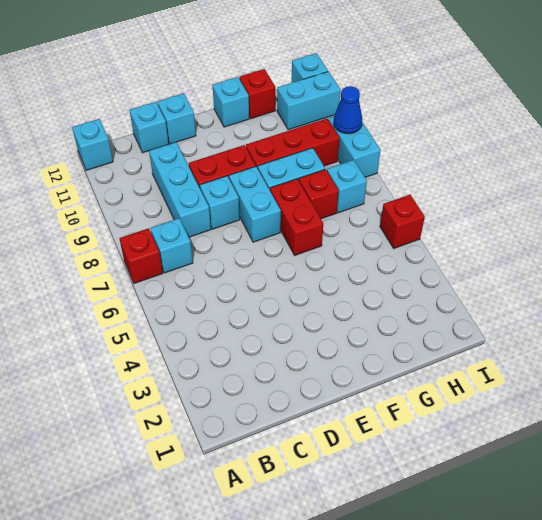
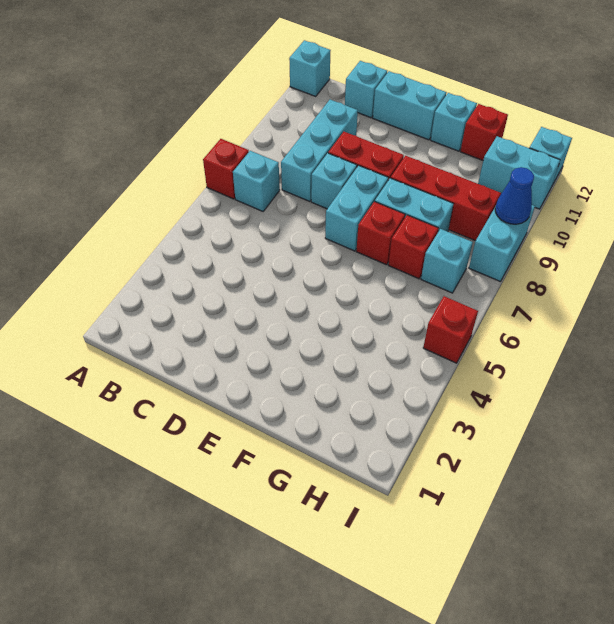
cyan brick D12 level 1 -> cyan brick D12:E12 level 1
red brick F6:F7 level 1 -> red brick F7 level 1

